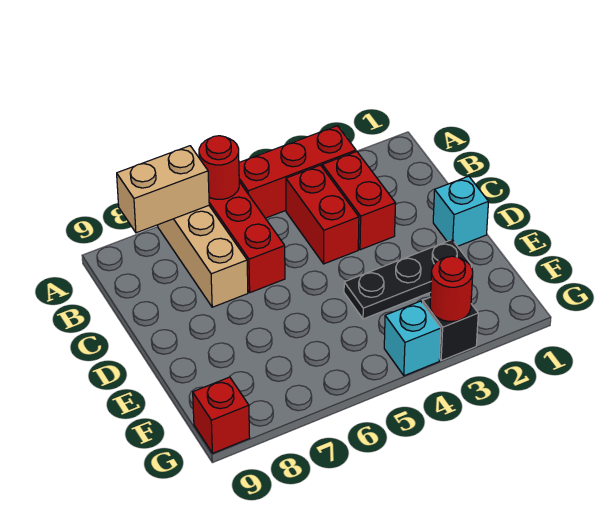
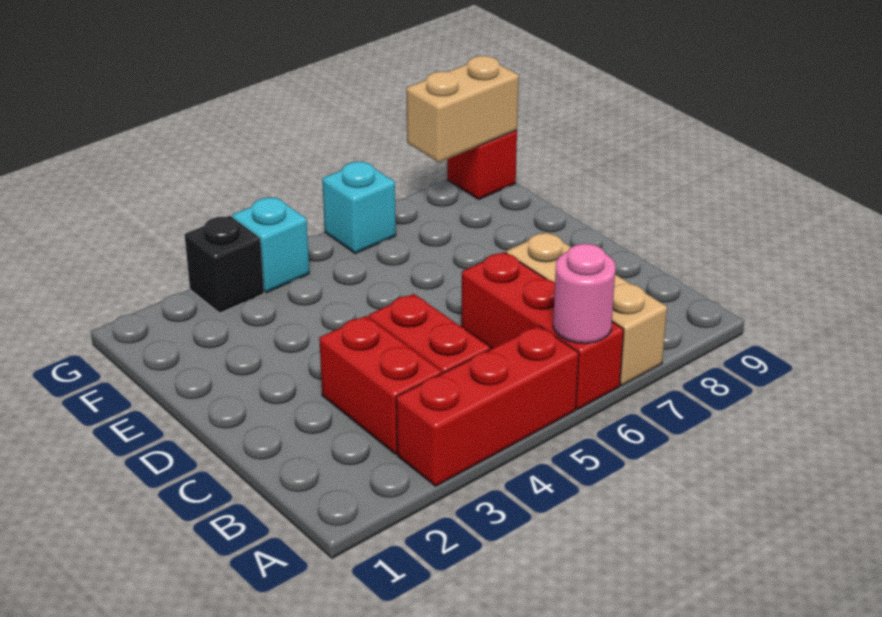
red round brick A6 level 2 -> pink round brick A6 level 2
tan brick A7:A8 level 2 -> tan brick G8:G9 level 2
cyan brick D1 level 1 -> cyan brick G6 level 1
black plate E2:E4 level 1 -> none
red round brick G3 level 2 -> none

